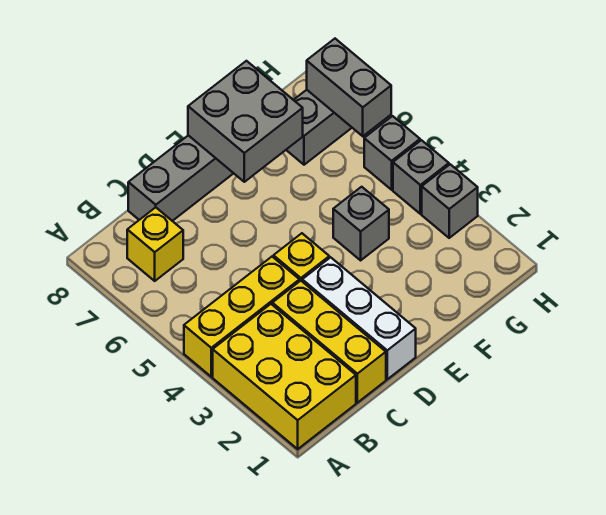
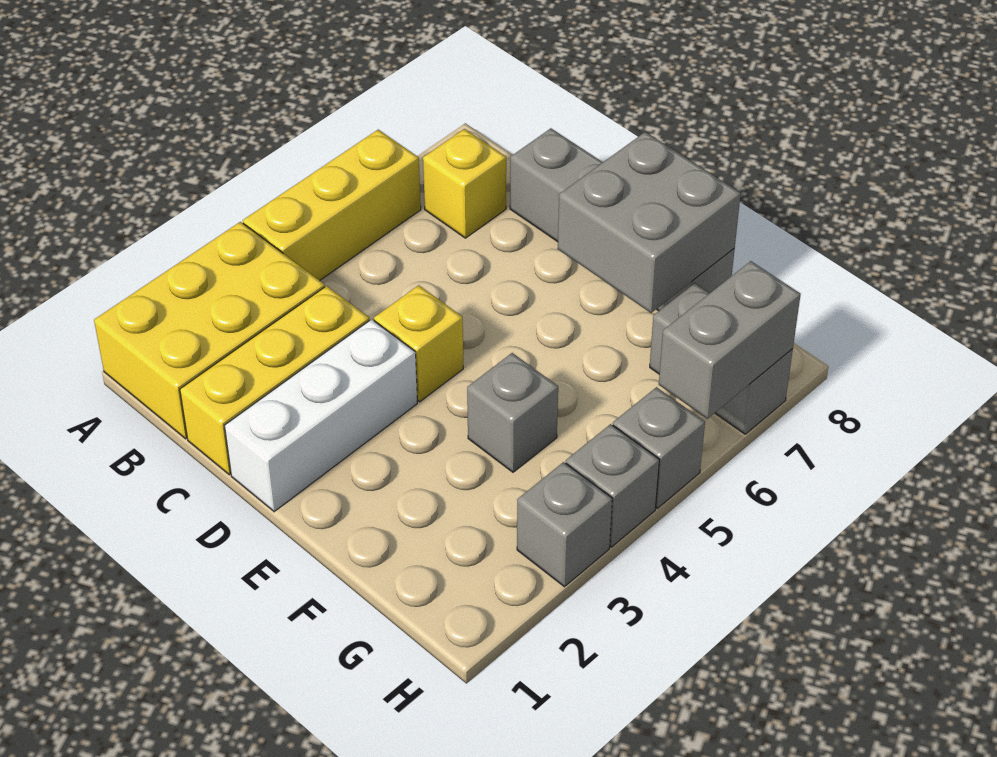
yellow brick A4:C4 level 1 -> yellow brick A4:A6 level 1

